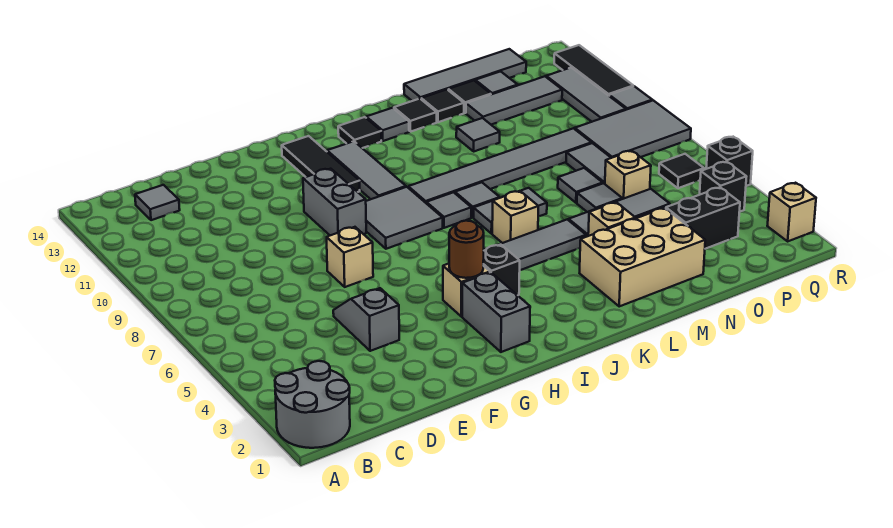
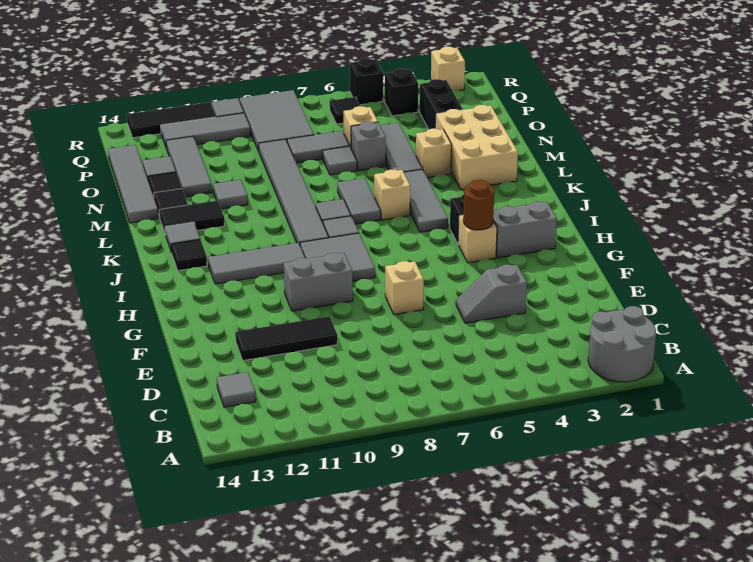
black tile H11:H13 level 1 -> black tile E10:E12 level 1
black tile L13 level 1 -> black tile L12:L13 level 1
grey tile N6 level 1 -> grey brick N6 level 1

